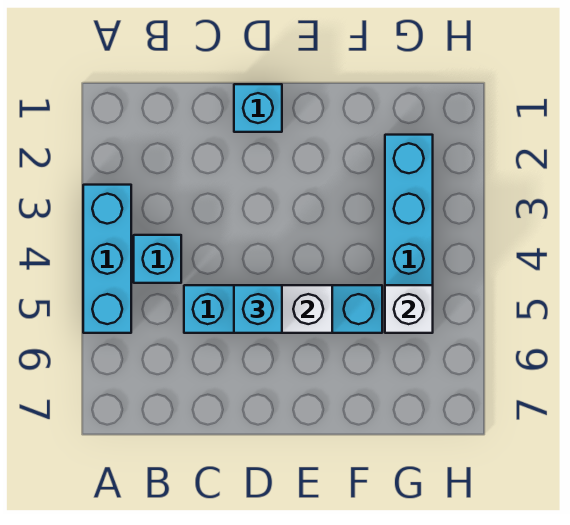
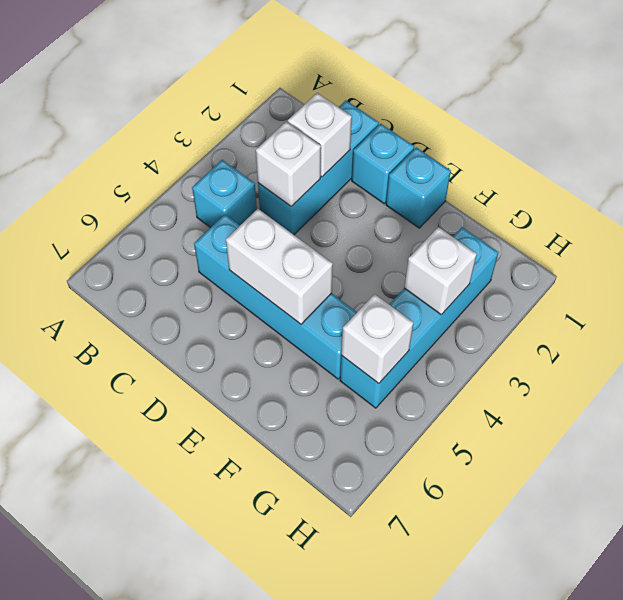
cyan brick A3:A5 level 1 -> cyan brick C1:C3 level 1
none -> white brick C2 level 2
none -> white brick C3 level 2
cyan brick D5 level 3 -> cyan brick E1 level 1
none -> white brick G3 level 2

